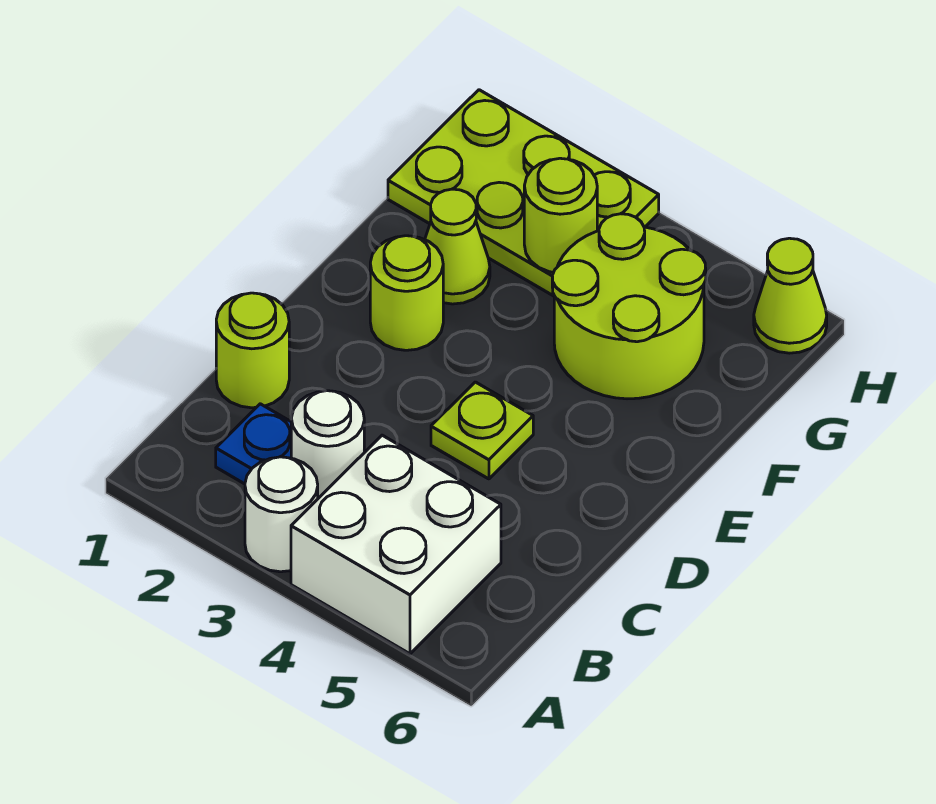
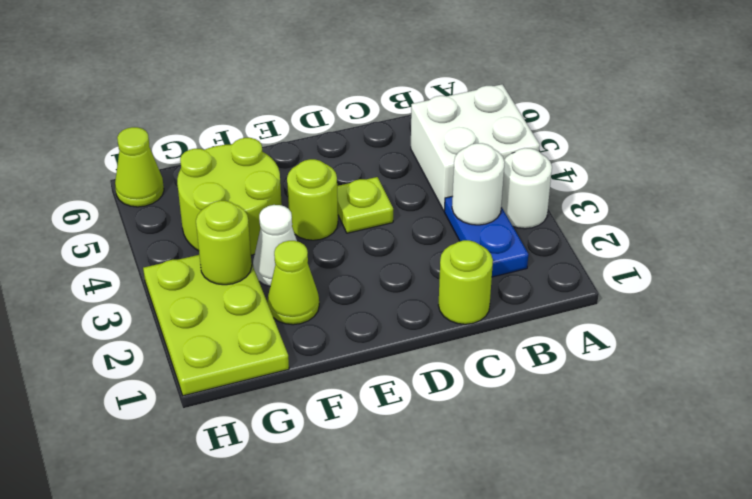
lime round brick E2 level 1 -> lime round brick E4 level 1
none -> white cone F3 level 1

